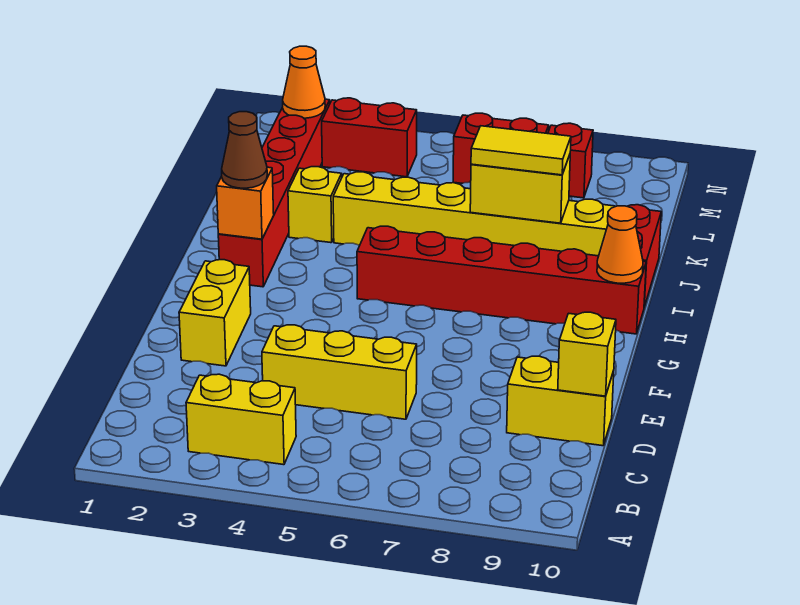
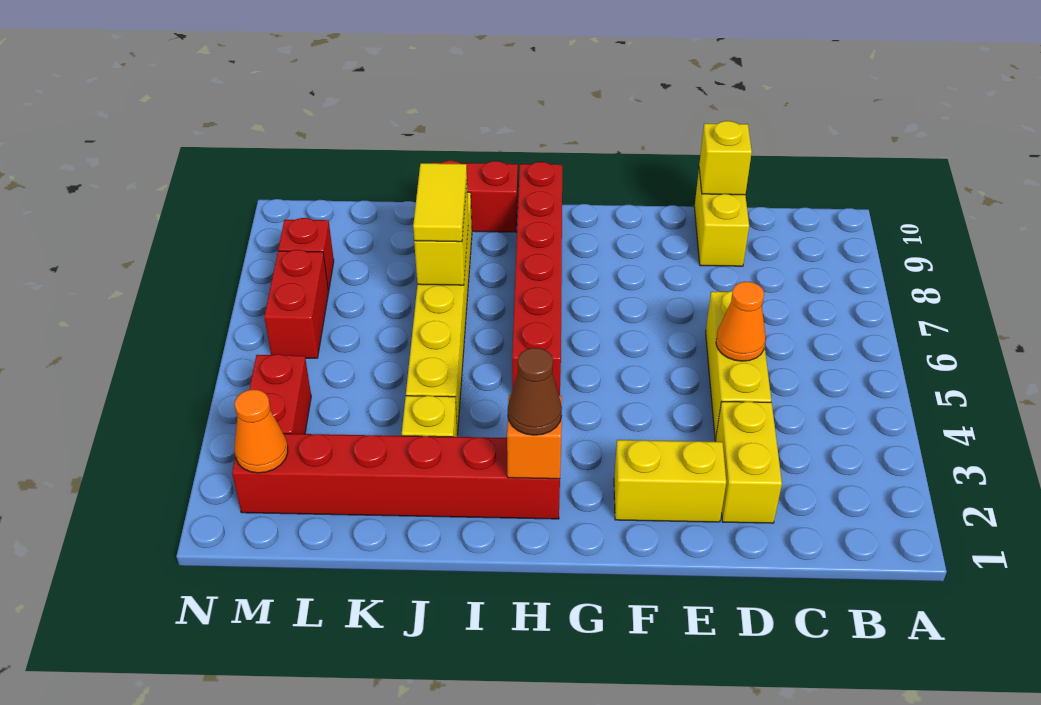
yellow brick B3:B4 level 1 -> yellow brick D2:D3 level 1
orange cone H10 level 2 -> orange cone D5 level 2

